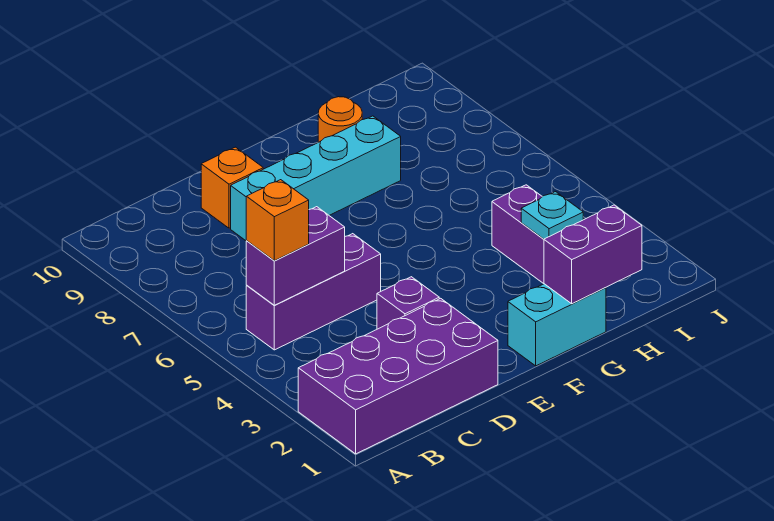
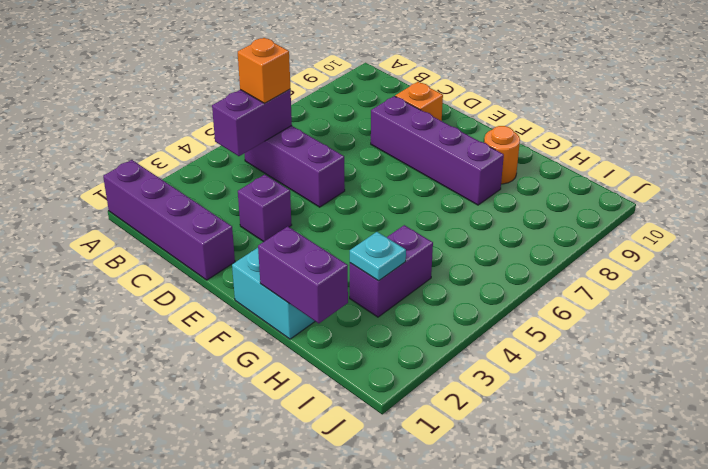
purple brick A1:D2 level 1 -> purple brick A1:D1 level 1
purple brick B5:C5 level 2 -> purple brick B4:B5 level 2
cyan brick D8:G8 level 1 -> purple brick D8:G8 level 1

